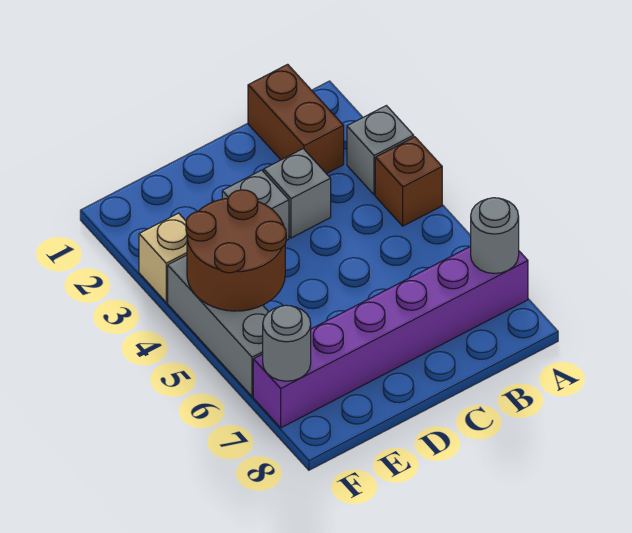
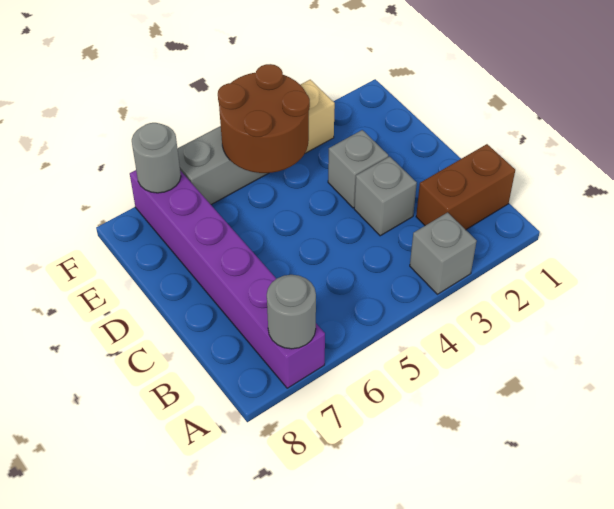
brown brick A4 level 1 -> none

